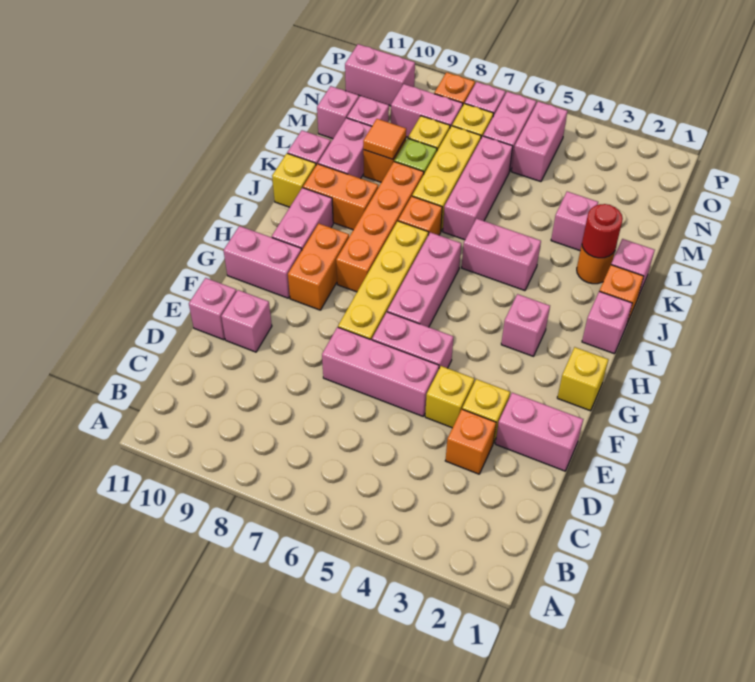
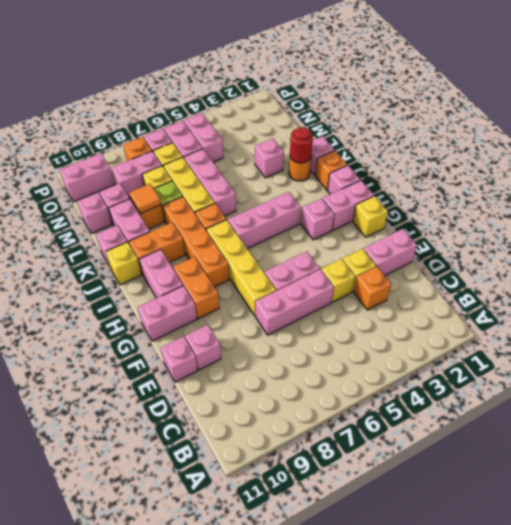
pink brick G6:I6 level 1 -> pink brick I4:I6 level 1
pink brick J4:J5 level 1 -> pink brick H1:H2 level 1

